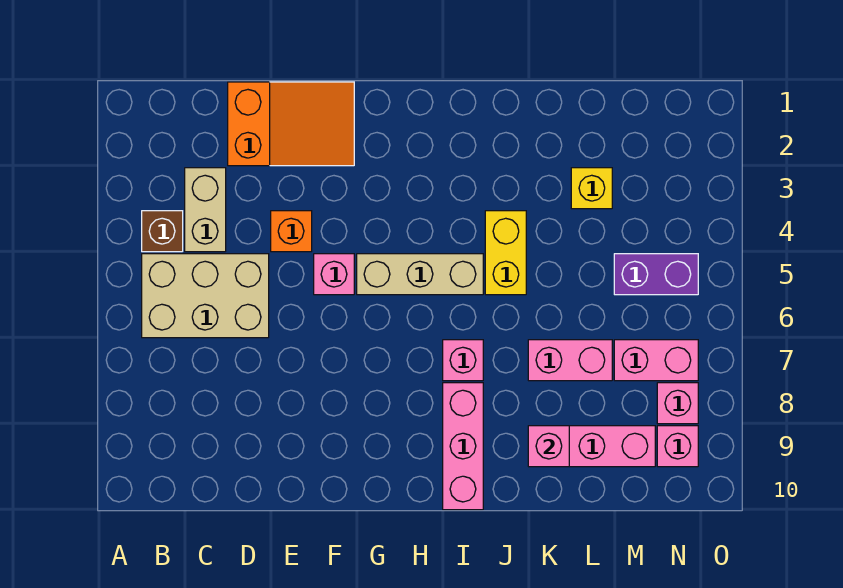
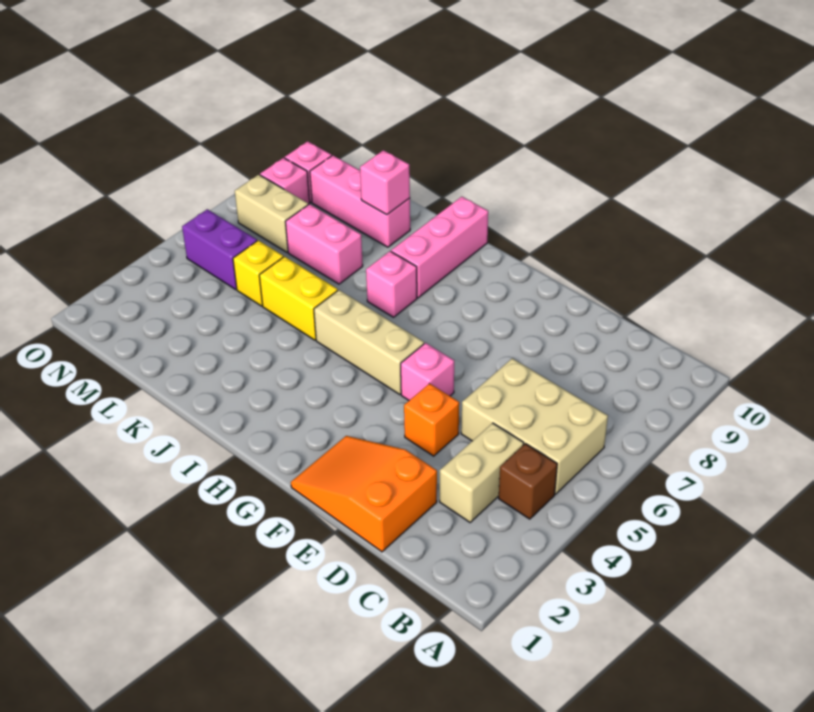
yellow brick J4:J5 level 1 -> yellow brick J5:K5 level 1
yellow brick L3 level 1 -> yellow brick L5 level 1
pink brick M7:N7 level 1 -> tan brick M7:N7 level 1

